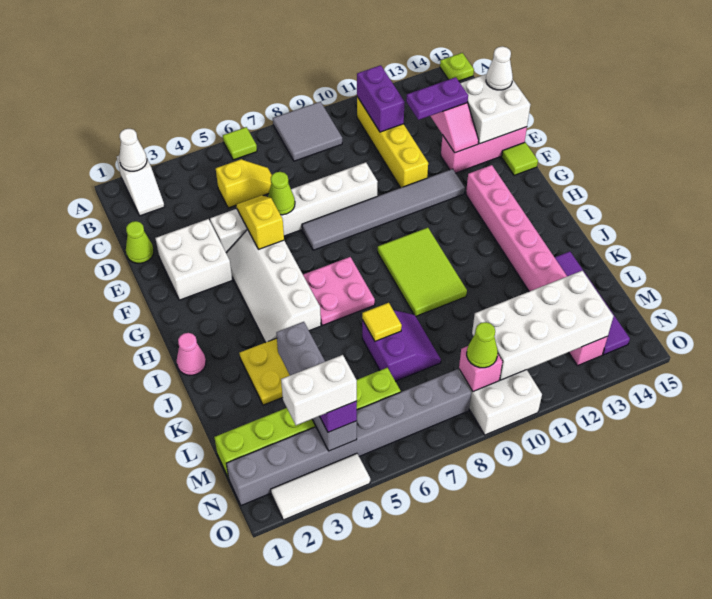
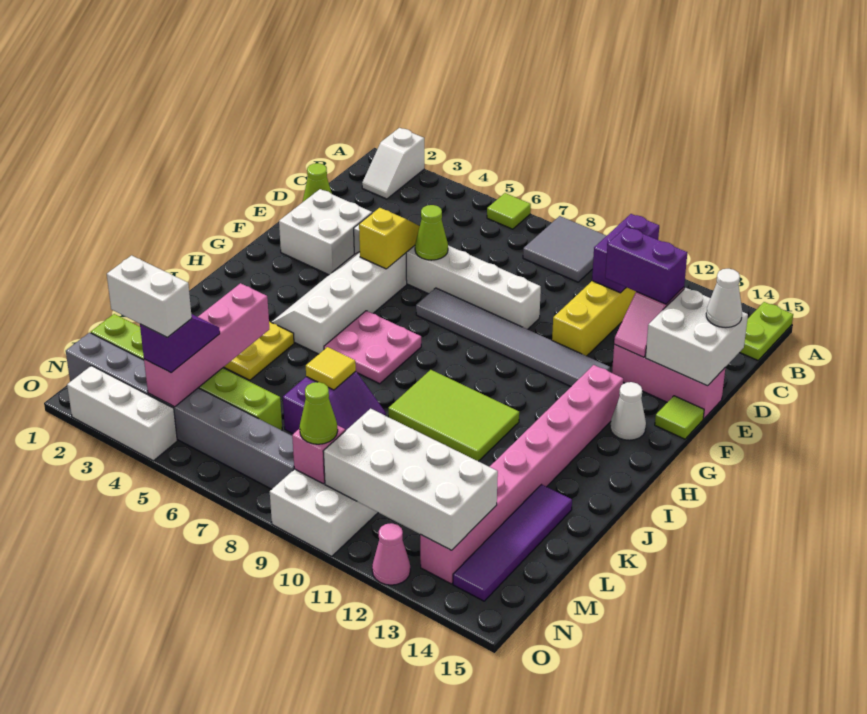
white cone A2 level 2 -> white cone G14 level 1
lime plate A15 level 1 -> lime plate A15:B15 level 1
yellow slope C5:C6 level 1 top 5 -> none
purple plate D12:D13 level 3 -> purple brick D12:D13 level 3
lime tile H9:J10 level 1 -> lime tile I9:J11 level 1
pink cone I1 level 1 -> pink cone O12 level 1
grey brick K4:N4 level 2 -> pink brick K4:N4 level 2
white tile O2:O4 level 1 -> white brick O2:O4 level 1

